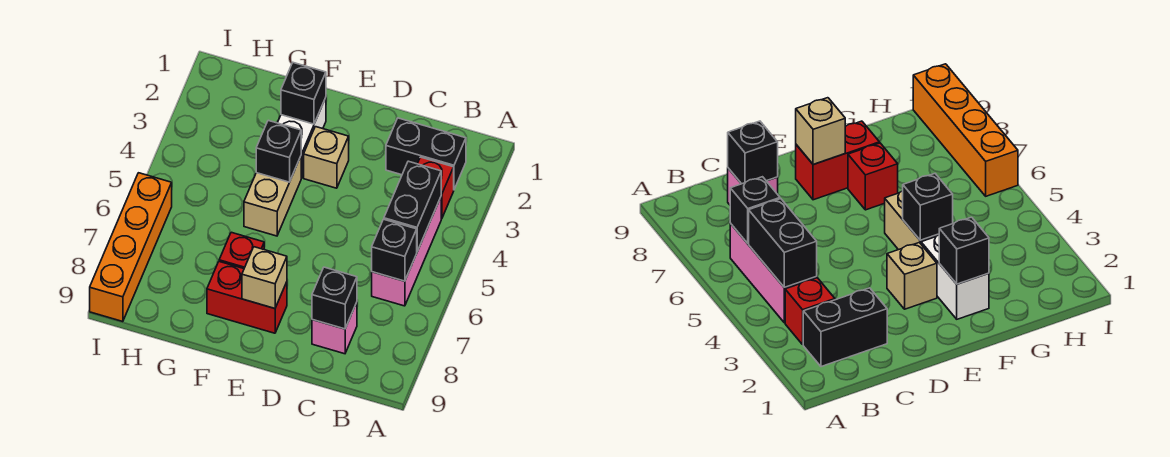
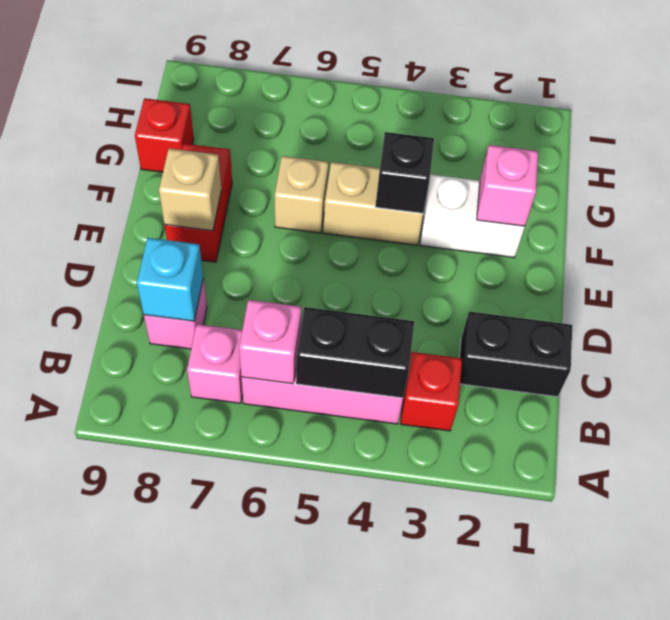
black brick B2:C2 level 1 -> black brick C1:C2 level 1
black brick B6 level 2 -> pink brick B6 level 2
none -> pink brick B7 level 1
black brick C8 level 2 -> cyan brick C8 level 2
tan brick E3 level 1 -> tan brick F6 level 1
black brick F2 level 2 -> pink brick F2 level 2
red brick F7 level 1 -> red brick G9 level 1
orange brick I6:I9 level 1 -> none

